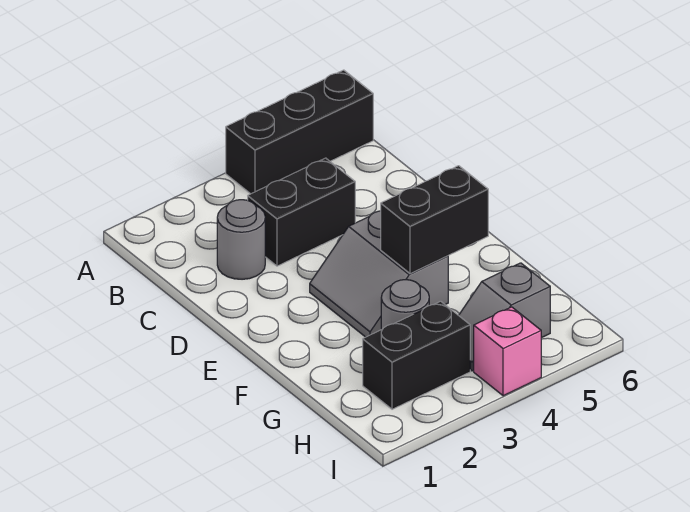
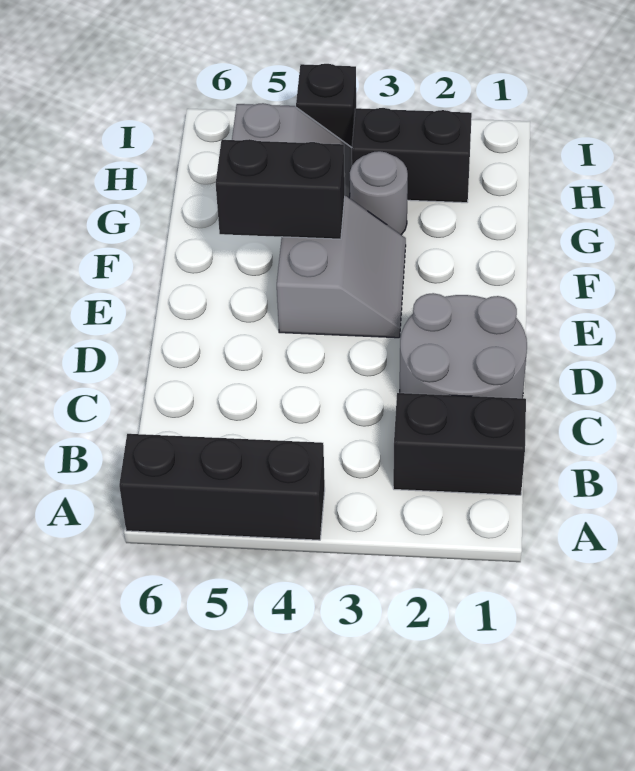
grey round brick C2 level 1 -> grey round brick C1:D2 level 1
black brick C3:C4 level 1 -> black brick B1:B2 level 1
pink brick I4 level 1 -> black brick I4 level 1

